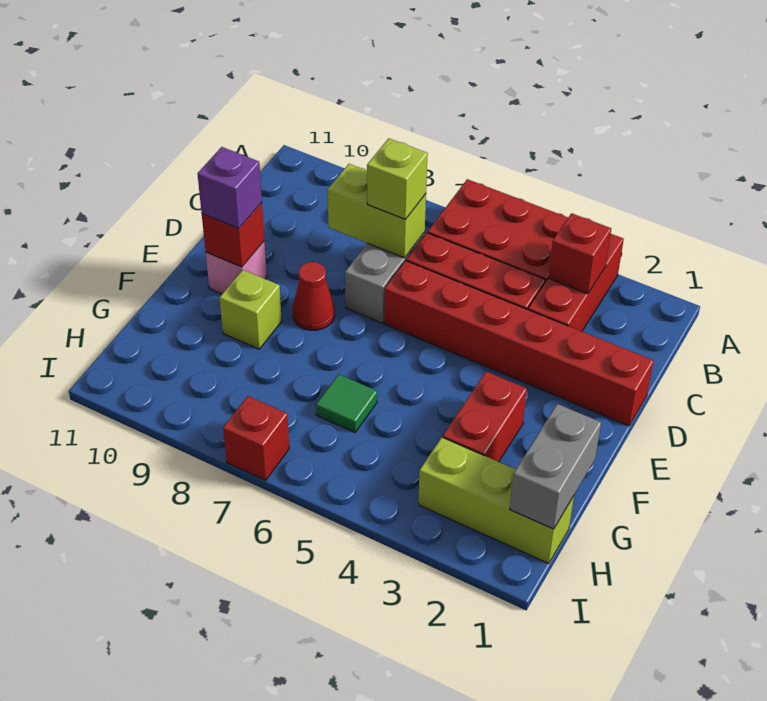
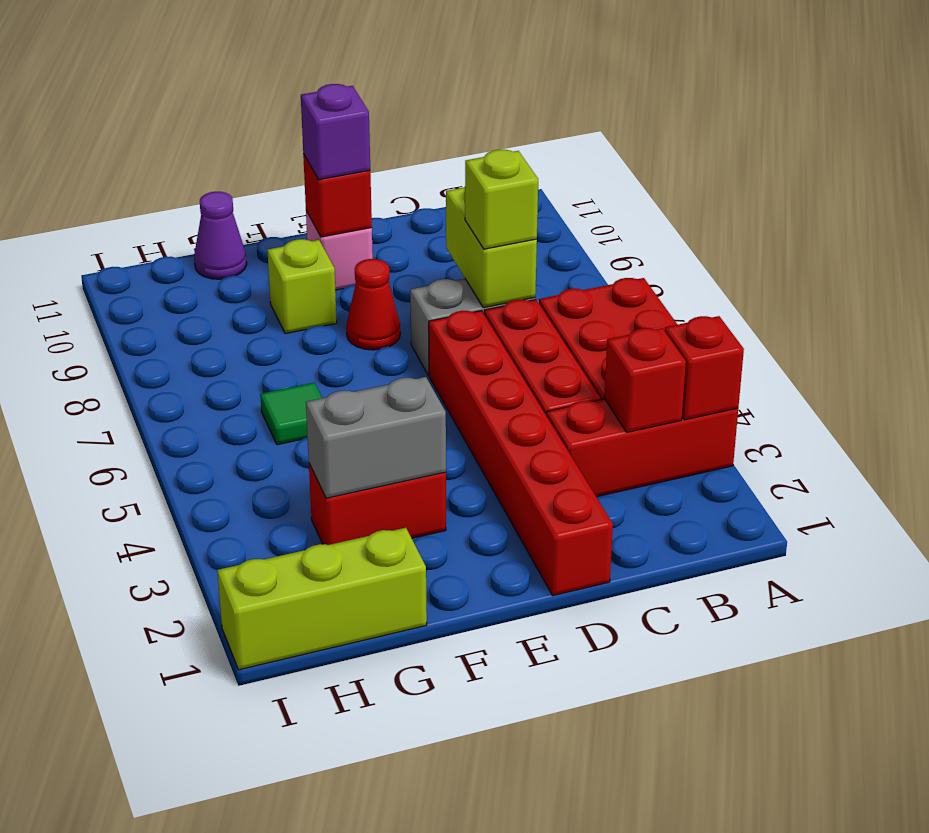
grey brick G1:H1 level 2 -> grey brick F3:G3 level 2
none -> purple cone G11 level 1
lime brick H1:H3 level 1 -> lime brick G1:I1 level 1
red brick I7 level 1 -> red brick A3 level 2

